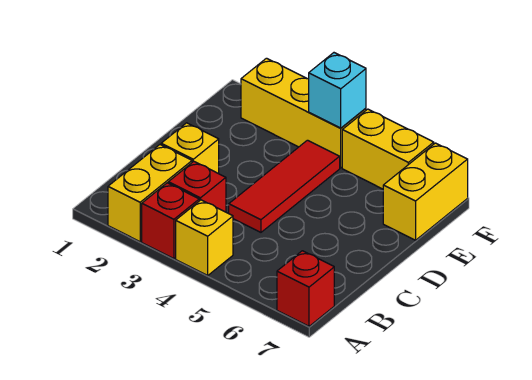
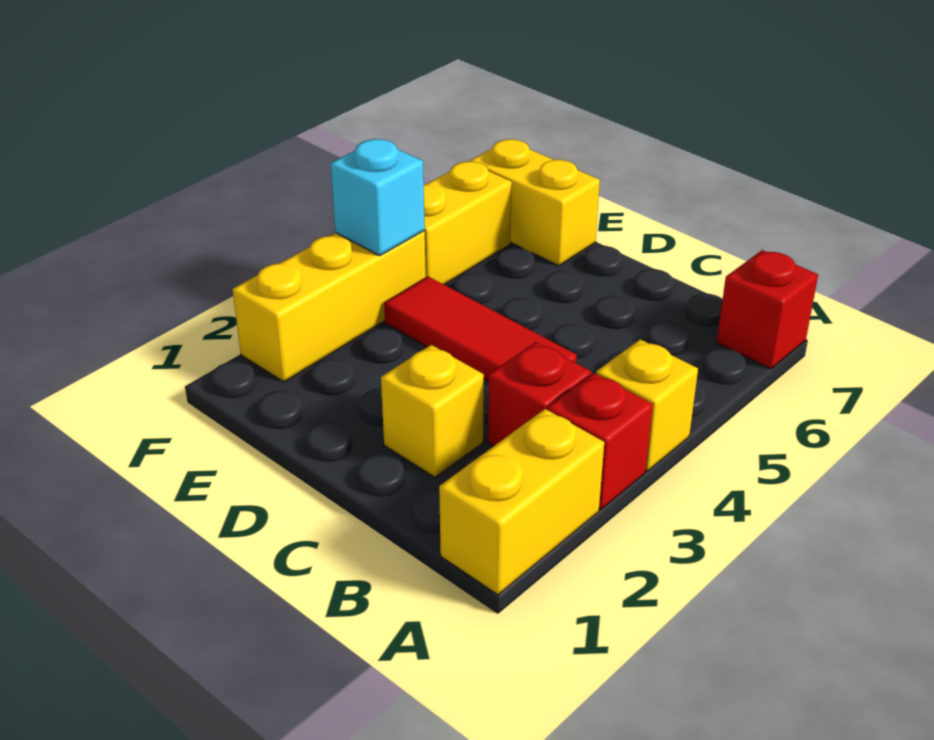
yellow brick A2:B2 level 1 -> yellow brick A1:A2 level 1

